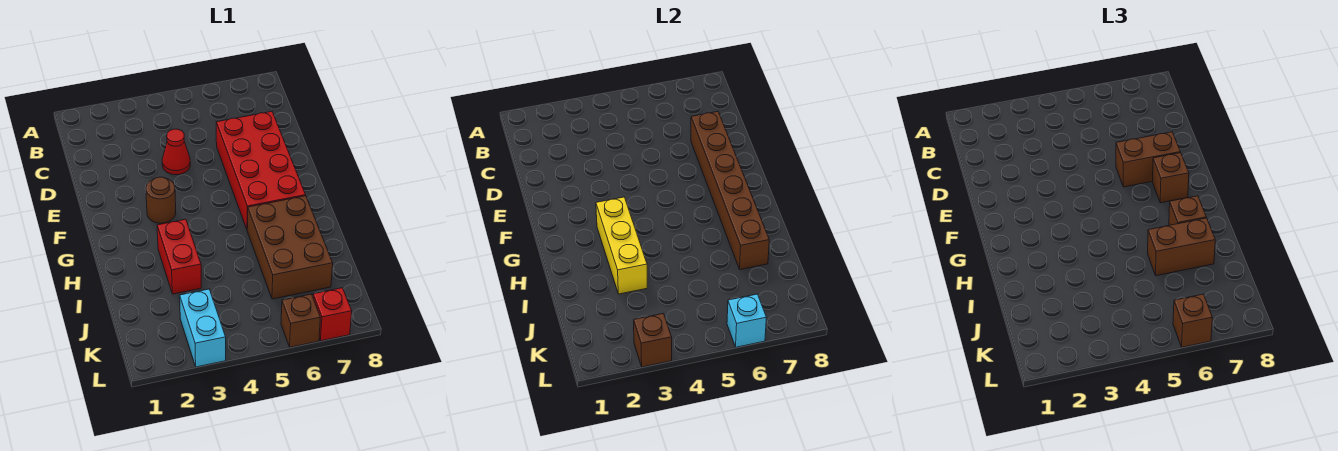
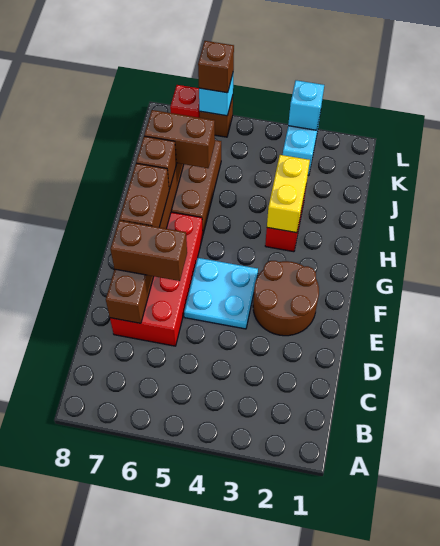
red cone D4 level 1 -> none
none -> cyan plate E4:F5 level 1
brown round brick F3 level 1 -> brown round brick E2:F3 level 1
brown brick F7 level 3 -> brown brick F7:G7 level 3
yellow brick G3:I3 level 2 -> yellow brick H3:I3 level 2
brown brick L3 level 2 -> cyan brick L3 level 2

